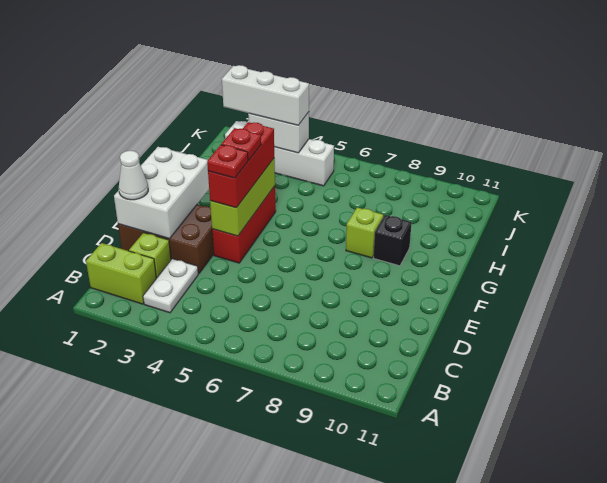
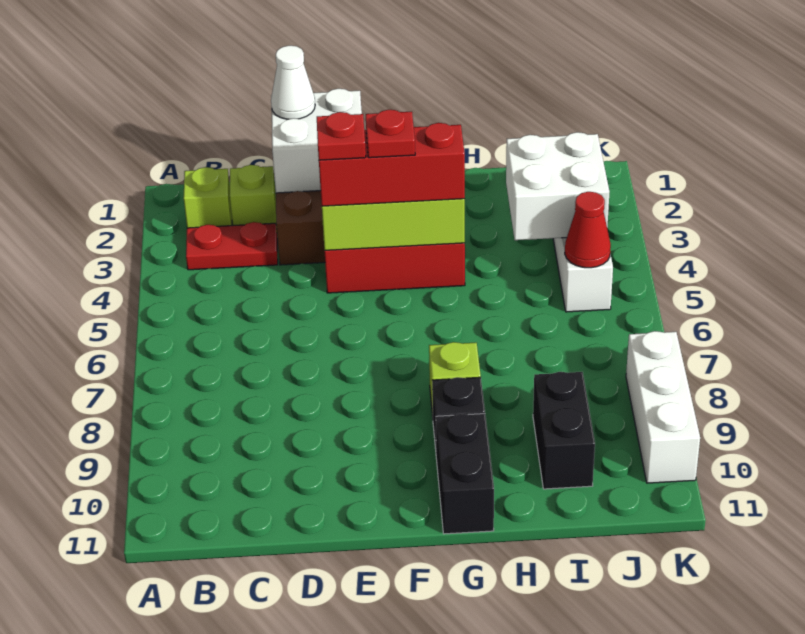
lime brick B1:B2 level 1 -> lime brick B2 level 1
white plate B3:C3 level 1 -> red plate B3:C3 level 1
white brick D1:F2 level 2 -> white brick D1:E2 level 2
none -> black brick G10:G11 level 1
none -> black brick I9:I10 level 1
white brick J2:J4 level 3 -> white brick K8:K10 level 1
white brick J3:J4 level 2 -> white brick I3:J4 level 2
none -> red cone J5 level 2

